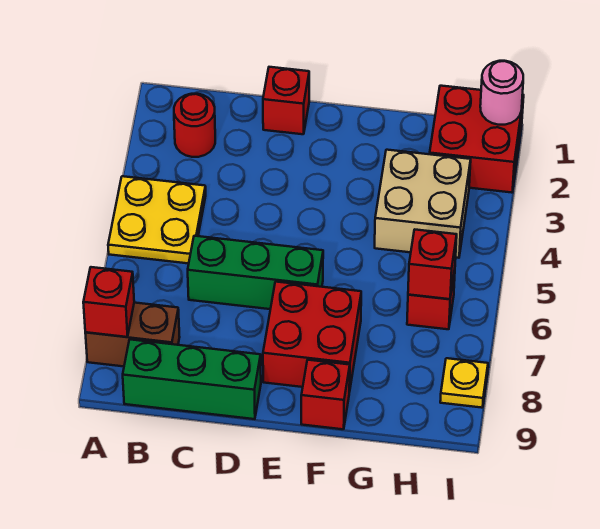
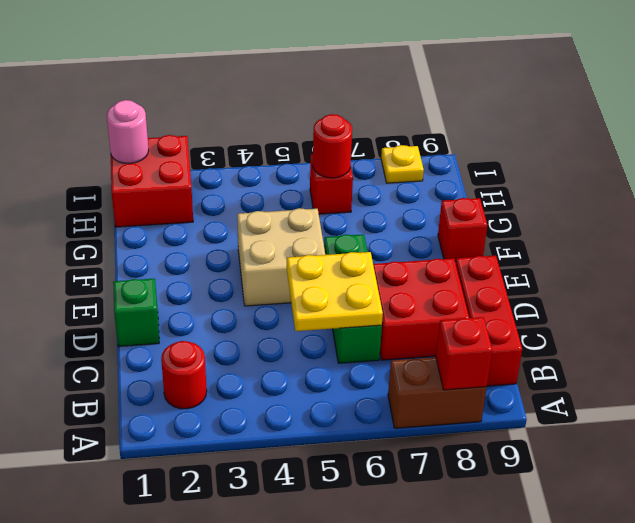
yellow plate A4:B5 level 1 -> yellow plate C5:D6 level 2
brown brick A8:B8 level 1 -> brown brick A7:A8 level 1
green brick B9:D9 level 1 -> red brick B9:D9 level 1
red brick D1 level 1 -> green brick D1 level 1
red brick E7:F8 level 1 -> red brick C7:D8 level 1
tan brick G3:H4 level 1 -> tan brick E4:F5 level 1
red brick H6 level 2 -> red round brick H6 level 2

